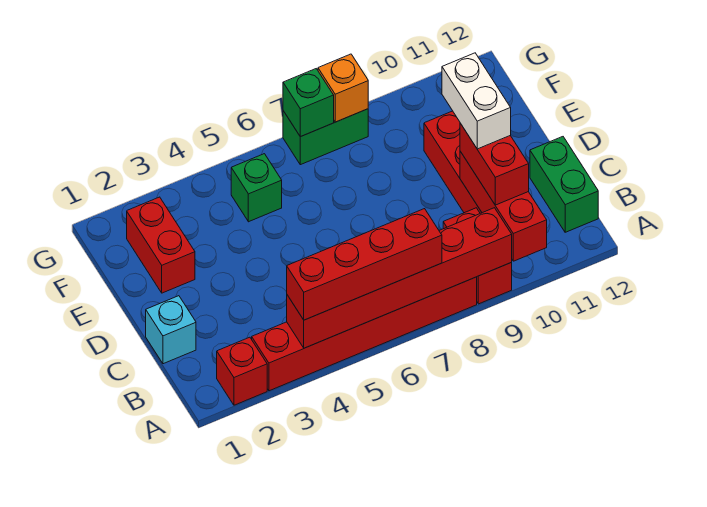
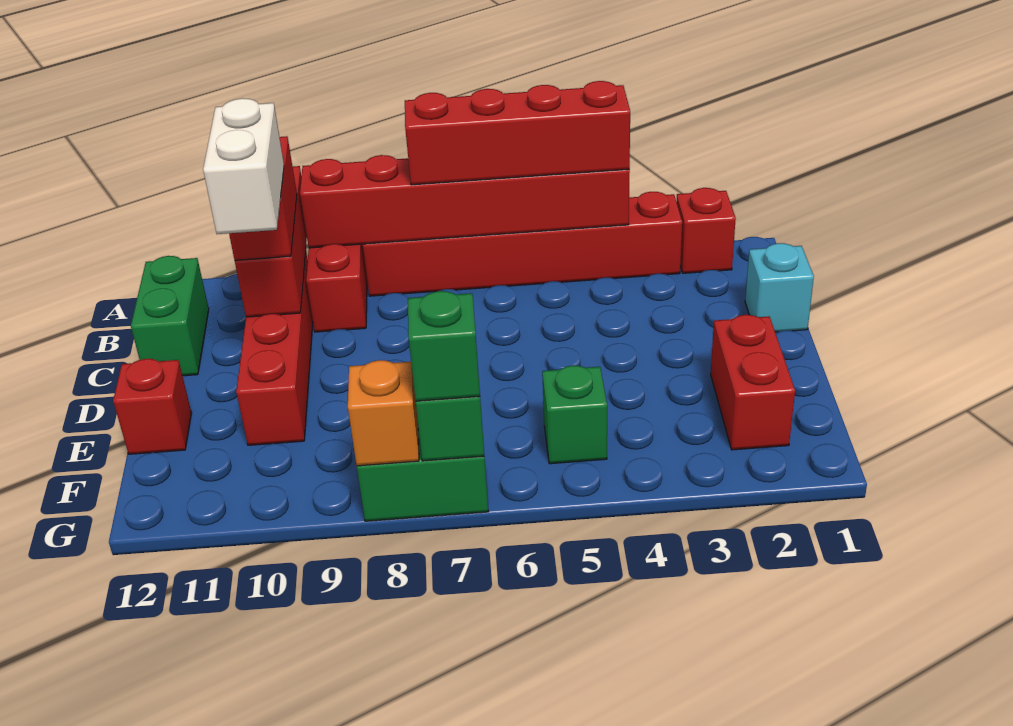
none -> red brick E12 level 1
none -> green brick G7 level 3

